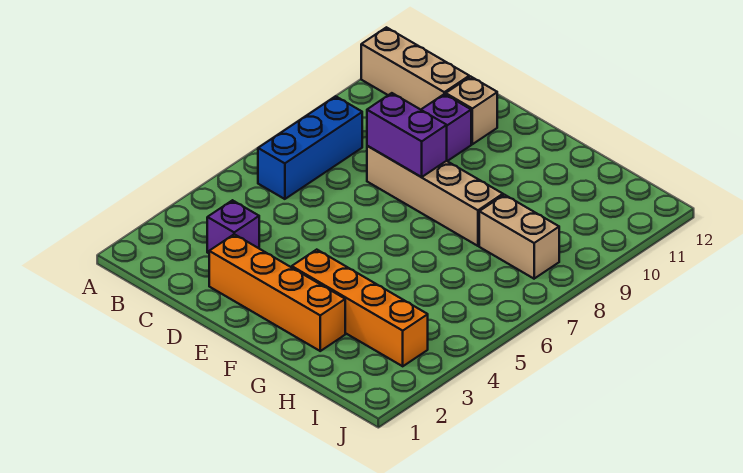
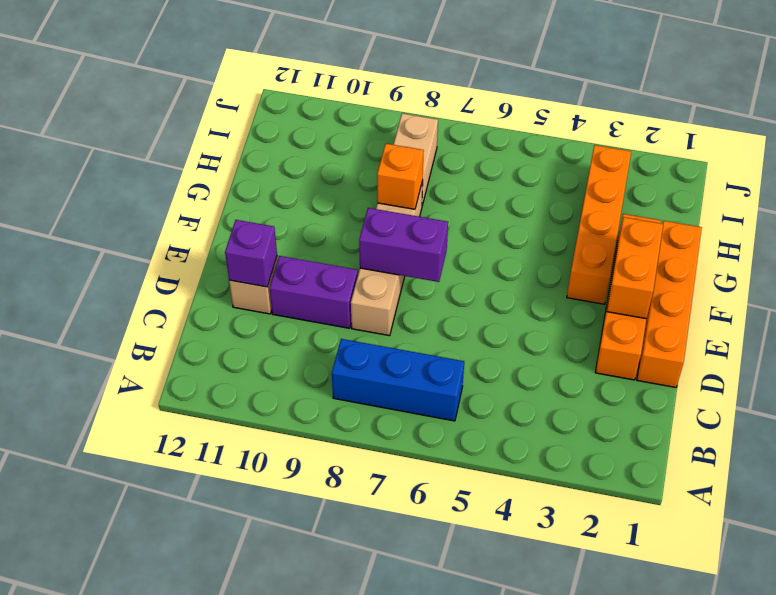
tan brick A11:C11 level 1 -> none
purple brick C3 level 1 -> purple brick D11 level 2
none -> orange brick D1:G1 level 1
purple brick D8:E8 level 2 -> purple brick E7:E8 level 2
none -> orange brick E2:F2 level 2
none -> orange brick G8 level 2

